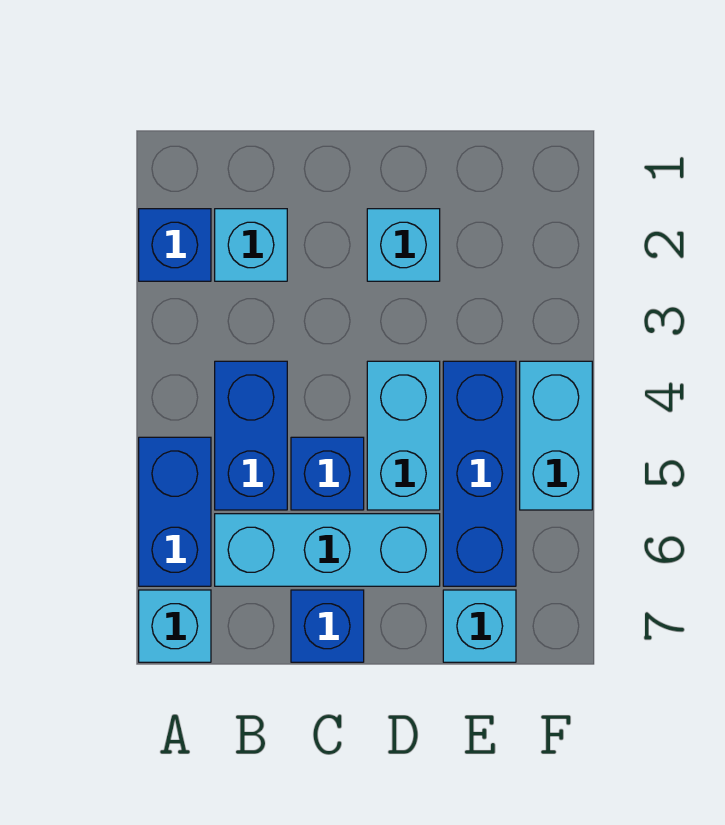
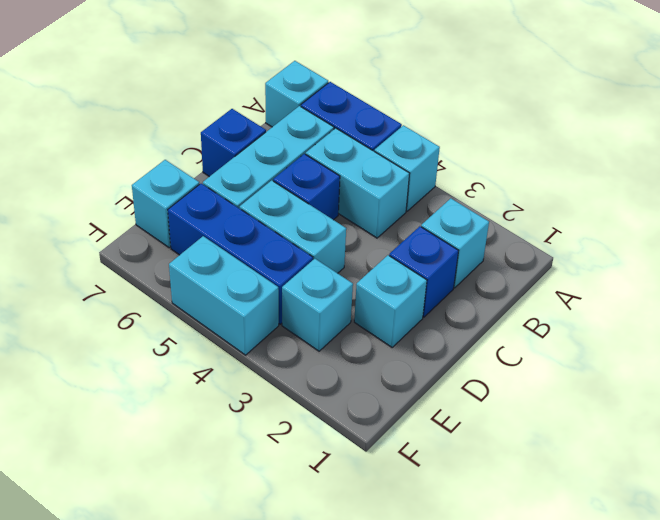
blue brick A2 level 1 -> blue brick C2 level 1
none -> cyan brick A4 level 1
blue brick B4:B5 level 1 -> cyan brick B4:B5 level 1
none -> cyan brick E3 level 1

